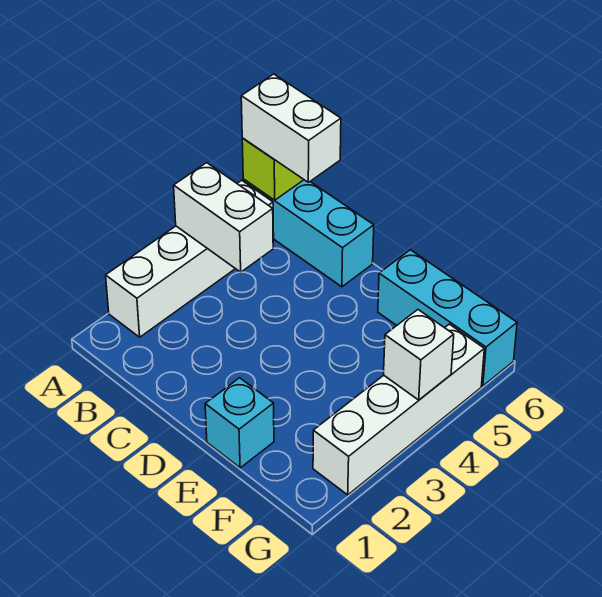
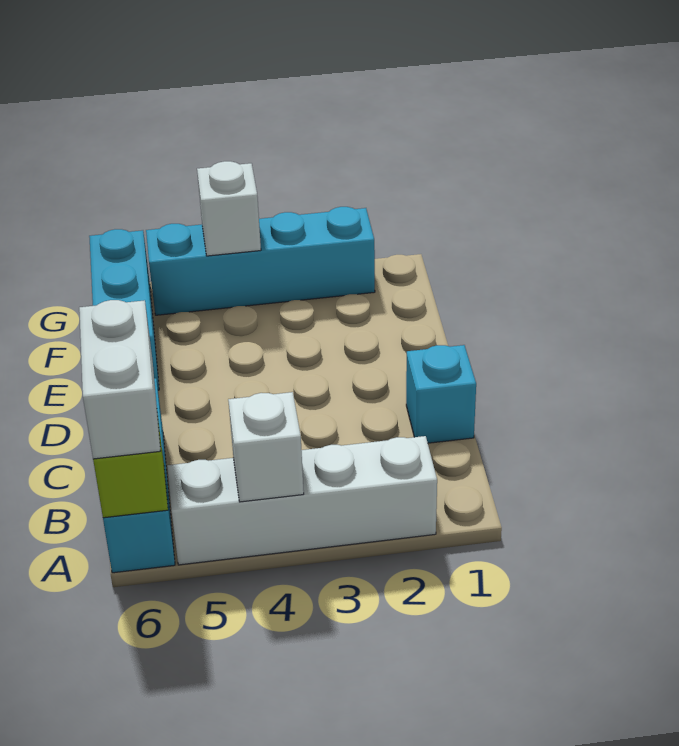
white brick A4:B4 level 2 -> white brick A4 level 2
cyan brick E1 level 1 -> cyan brick C1 level 1
white brick G2:G5 level 1 -> cyan brick G2:G5 level 1

